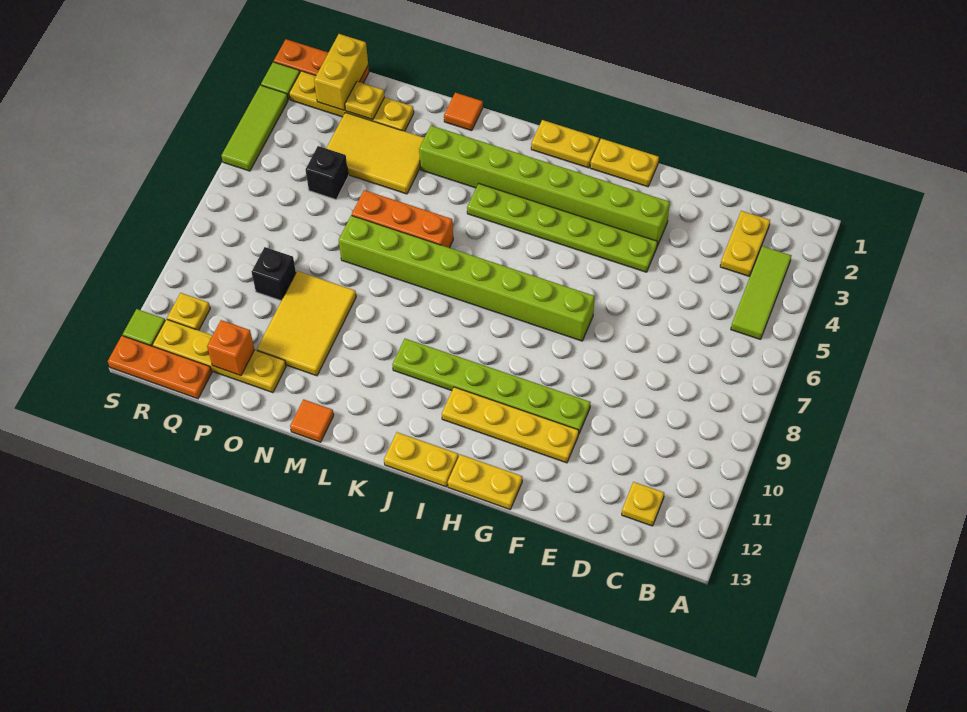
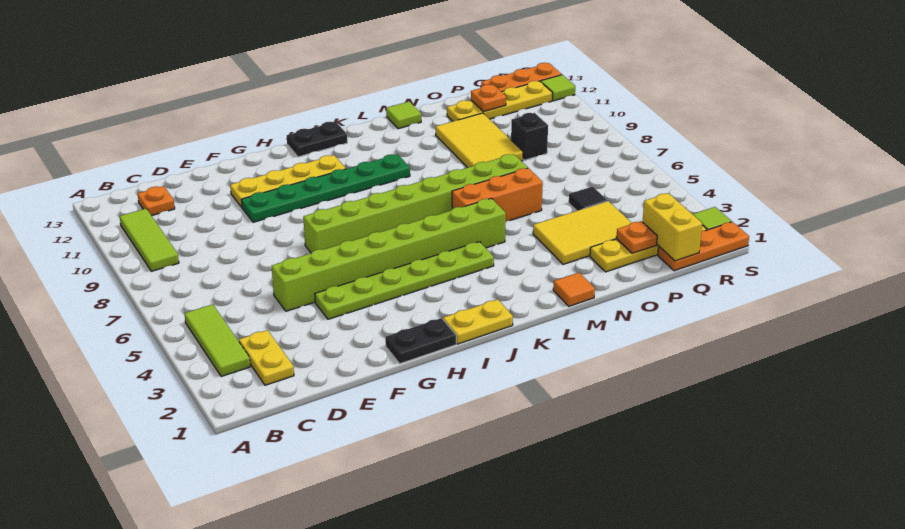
yellow plate C12 level 1 -> orange plate C12 level 1
lime brick F3:M3 level 1 -> lime brick E5:L5 level 1
lime plate F10:K10 level 1 -> green plate F10:K10 level 1
yellow plate G1:H1 level 1 -> black plate G1:H1 level 1
yellow plate G13:H13 level 1 -> none
yellow plate I13:J13 level 1 -> black plate I13:J13 level 1
orange tile M13 level 1 -> lime tile M13 level 1
yellow plate P2 level 2 -> orange plate P2 level 2
black brick P5 level 1 -> black tile P5 level 1
orange brick P12 level 2 -> orange plate P12 level 2
yellow plate R11 level 1 -> none
lime tile S3:S5 level 1 -> lime tile B9:B11 level 1

